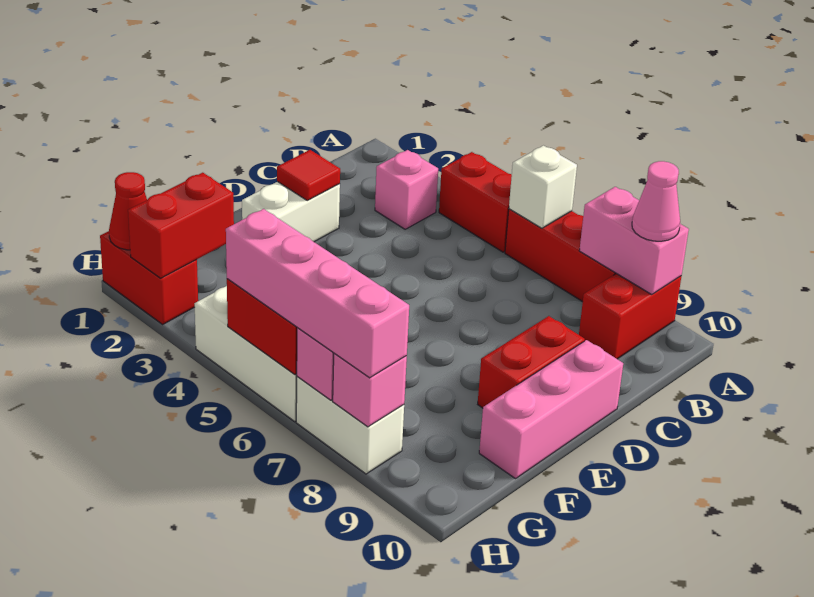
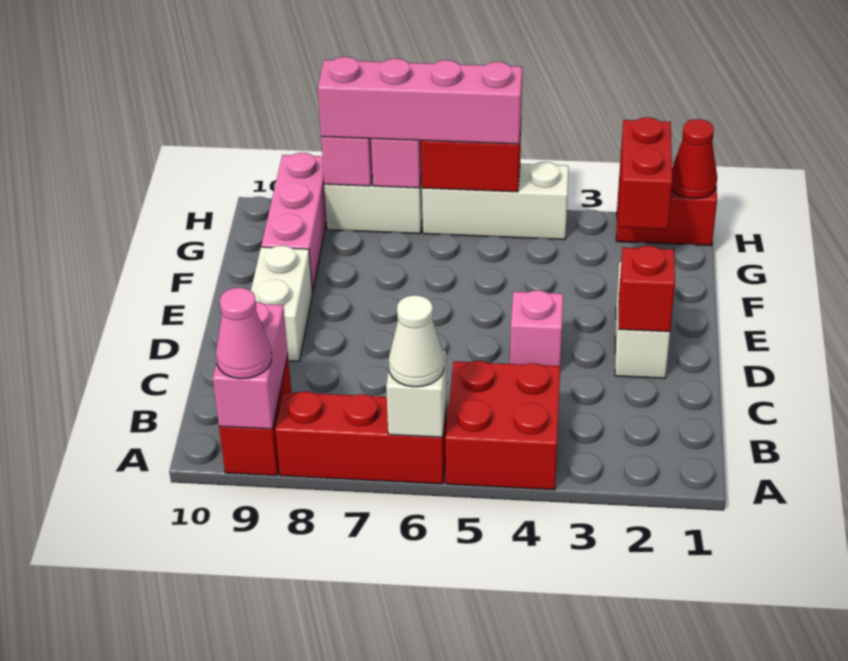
red brick A4:A5 level 1 -> red brick A4:B5 level 1
none -> white cone A6 level 3
pink brick A8:A9 level 2 -> pink brick A9:B9 level 2
pink brick B3 level 1 -> pink brick D4 level 1
red tile D2 level 2 -> red brick D2 level 2
red brick D9:E9 level 1 -> white brick D9:E9 level 1
pink brick D10:F10 level 1 -> pink brick F9:H9 level 1

